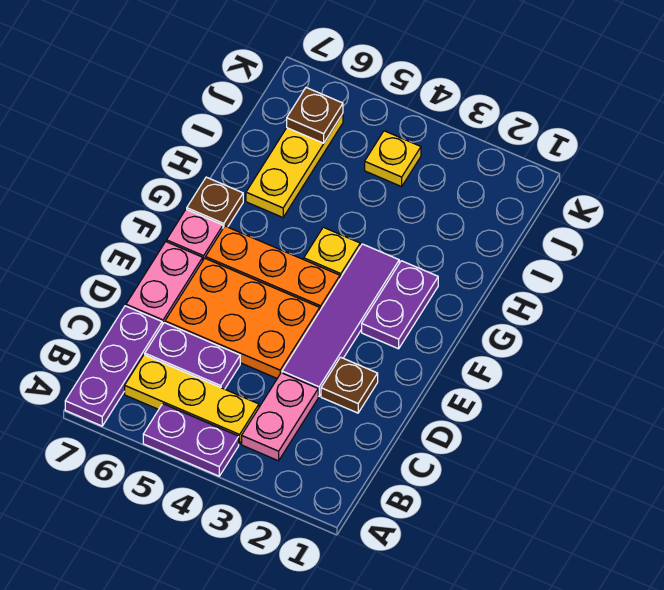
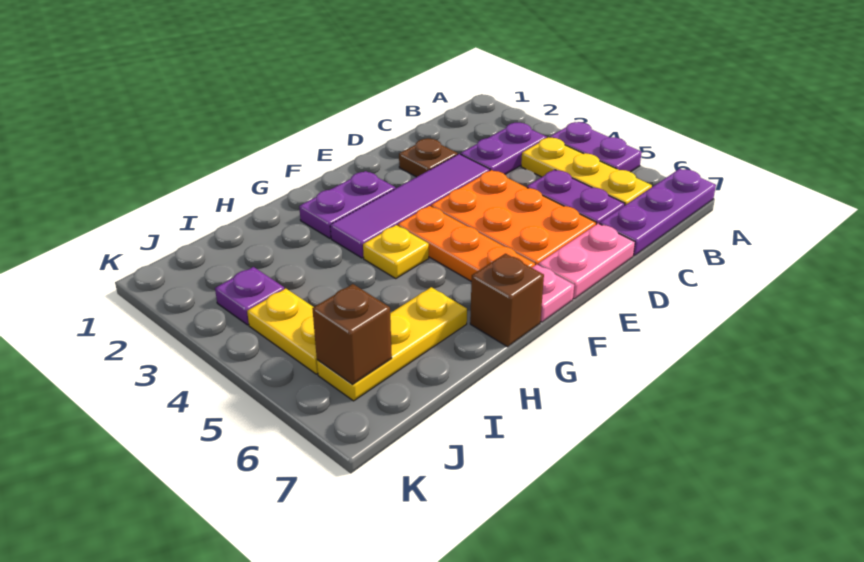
pink plate B3:C3 level 1 -> purple plate B3:C3 level 1
brown plate G7 level 1 -> brown brick G7 level 1
none -> purple plate J3 level 1
yellow plate J4 level 1 -> yellow plate J4:J5 level 1
brown plate J6 level 2 -> brown brick J6 level 2

